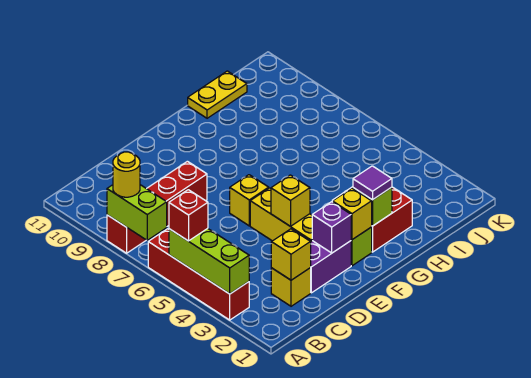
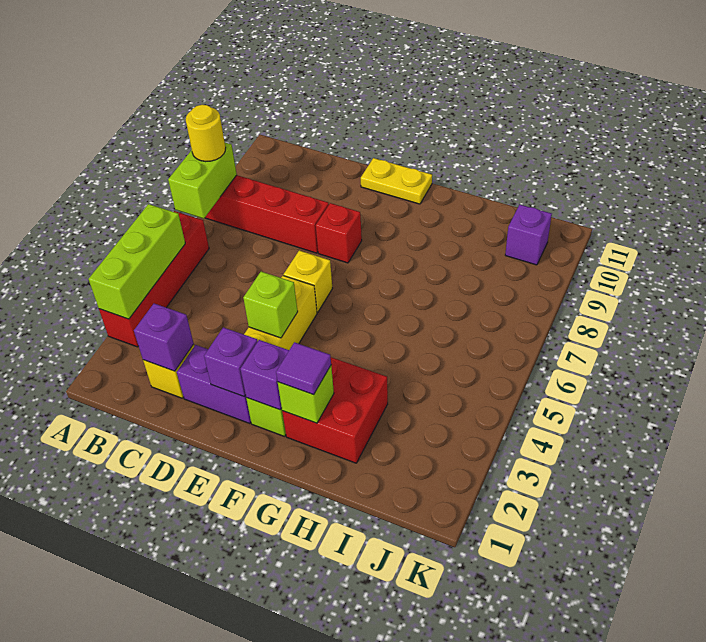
red brick A5 level 3 -> red brick E8 level 1
yellow brick C2 level 2 -> purple brick C2 level 2
yellow brick E4 level 2 -> lime brick E4 level 2
yellow brick F2 level 2 -> purple brick F2 level 2
yellow plate H11:I11 level 1 -> yellow plate E11:F11 level 1
none -> purple brick J10 level 1

